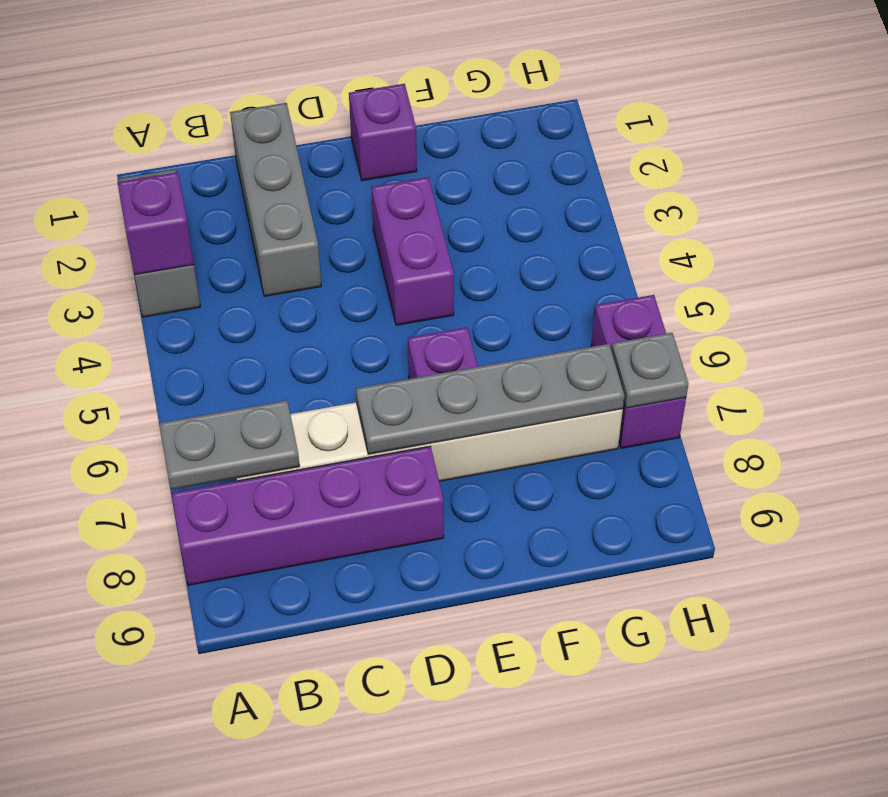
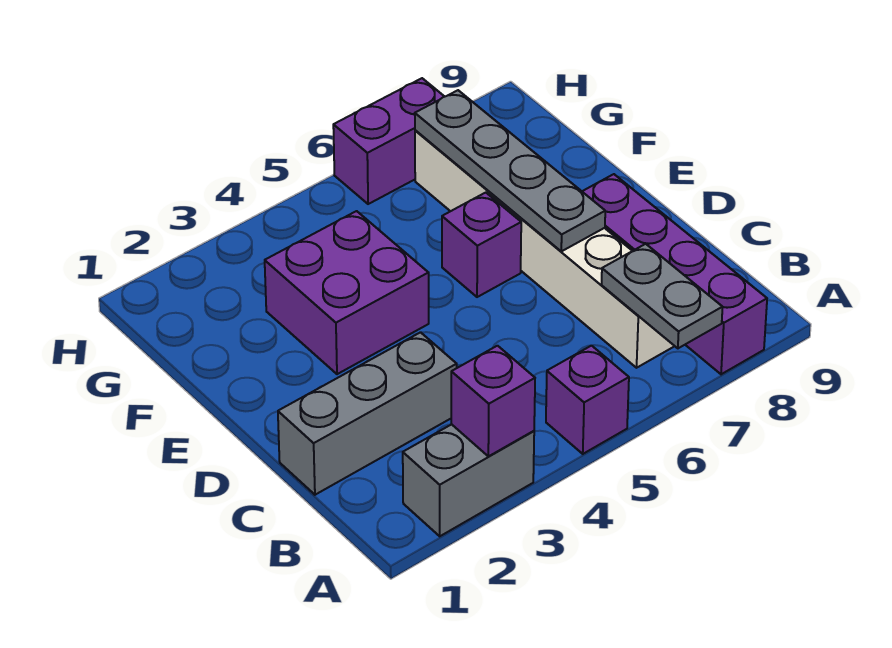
purple brick E1 level 1 -> purple brick A5 level 1
purple brick E3:E4 level 1 -> purple brick E3:F4 level 1
grey plate H7 level 2 -> none

